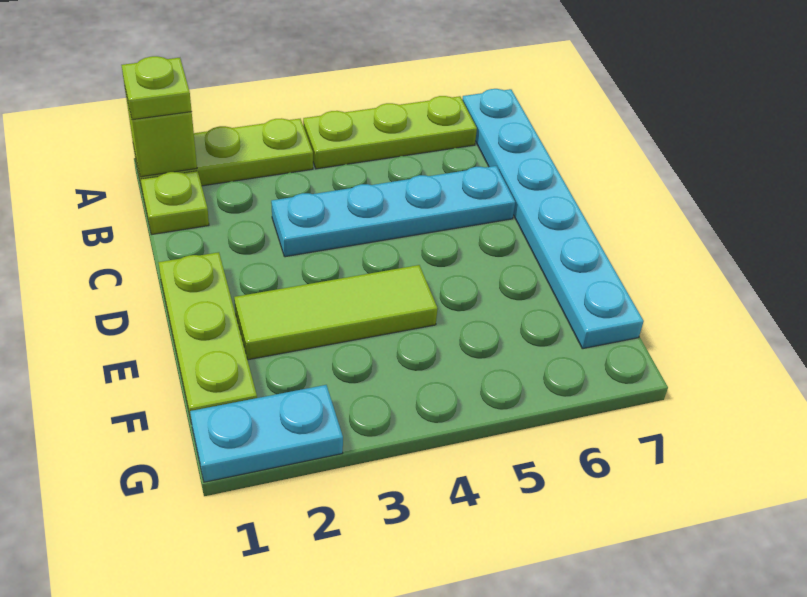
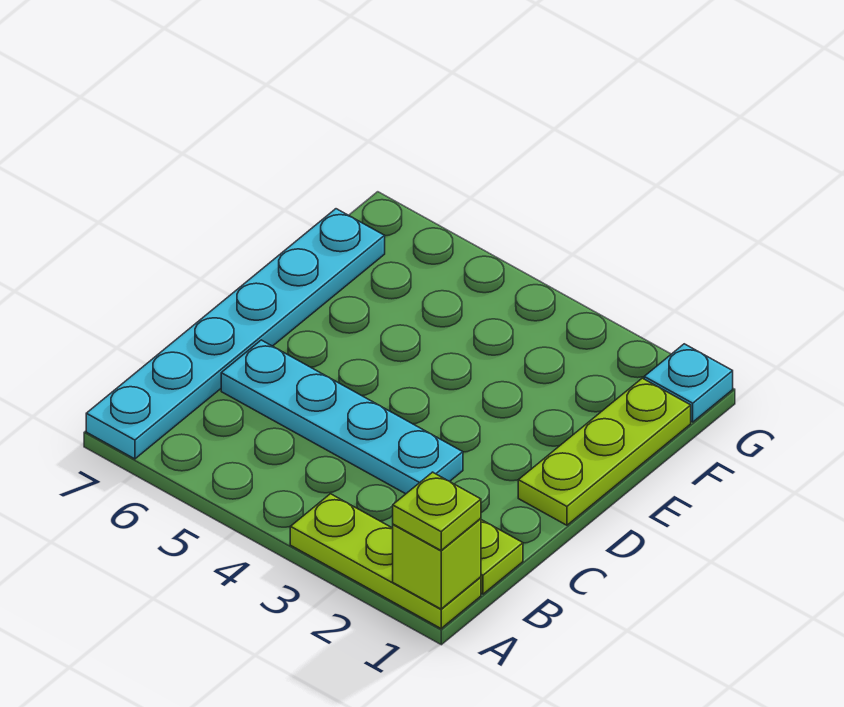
lime plate A4:A6 level 1 -> none
lime tile E2:E4 level 1 -> none
cyan plate G1:G2 level 1 -> cyan plate G1 level 1

